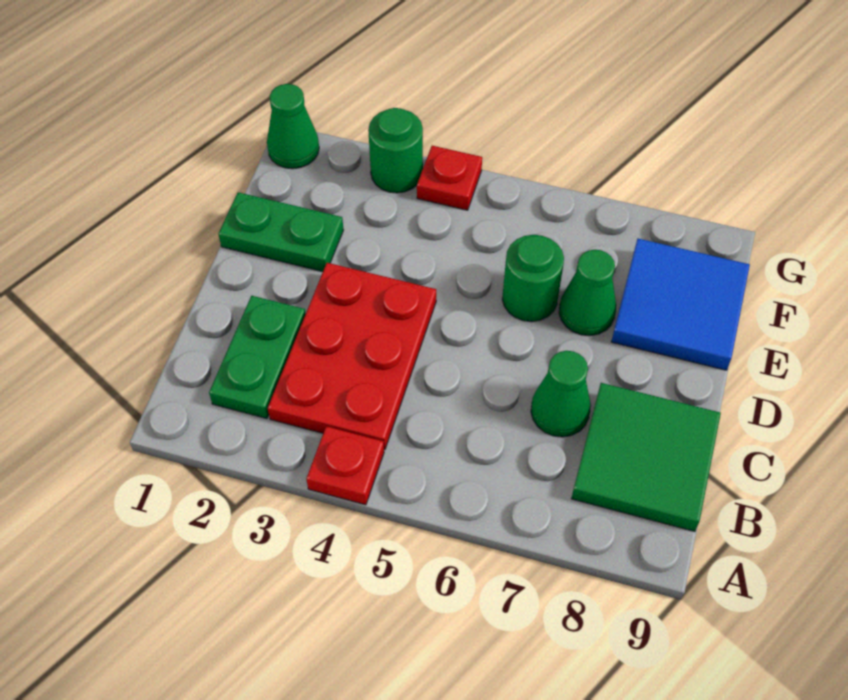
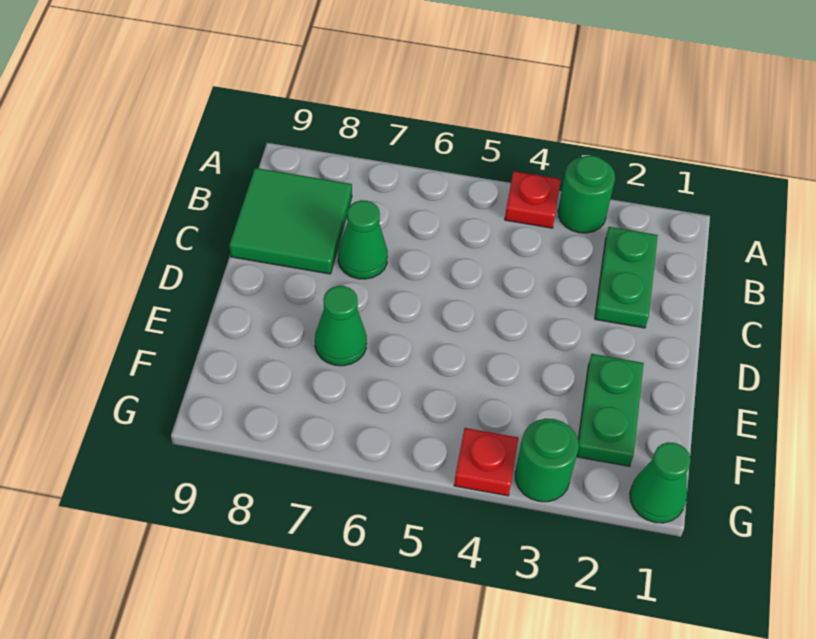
red plate B3:D4 level 1 -> none
green plate E1:E2 level 1 -> green plate E2:F2 level 1
green round brick E6 level 1 -> green round brick A3 level 1
blue tile E8:F9 level 1 -> none

